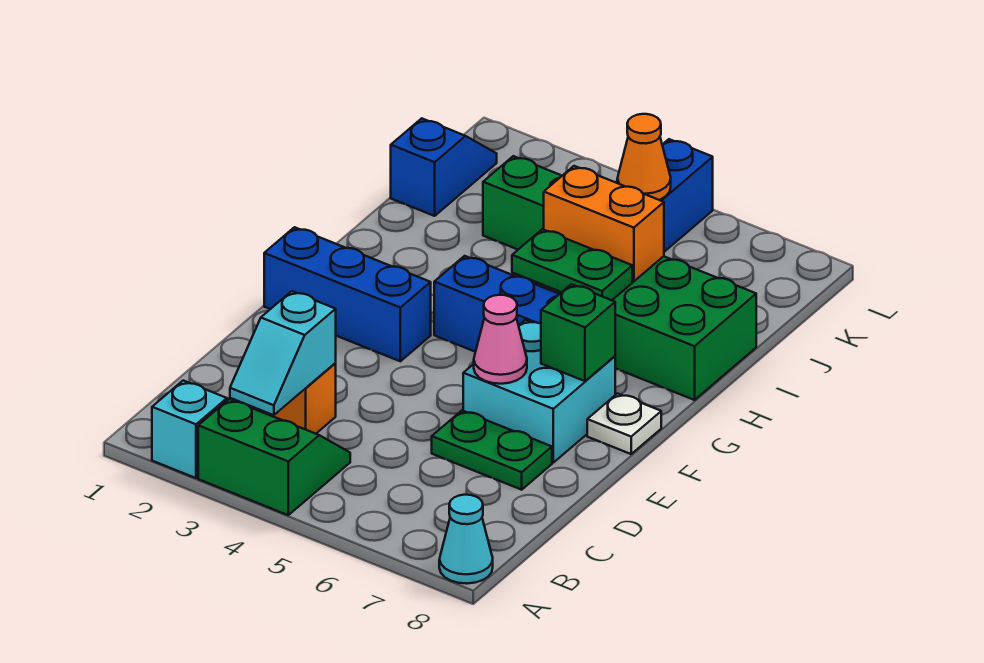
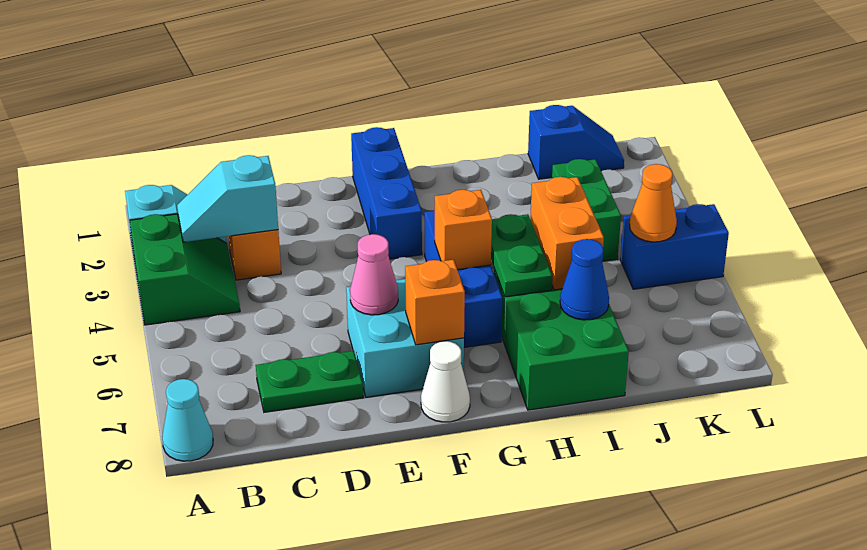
green plate D6:D7 level 1 -> green plate C7:D7 level 1
green brick F7 level 2 -> orange brick F7 level 2
white plate F8 level 1 -> white cone F8 level 1
none -> orange brick G5 level 2
none -> blue cone I7 level 2

